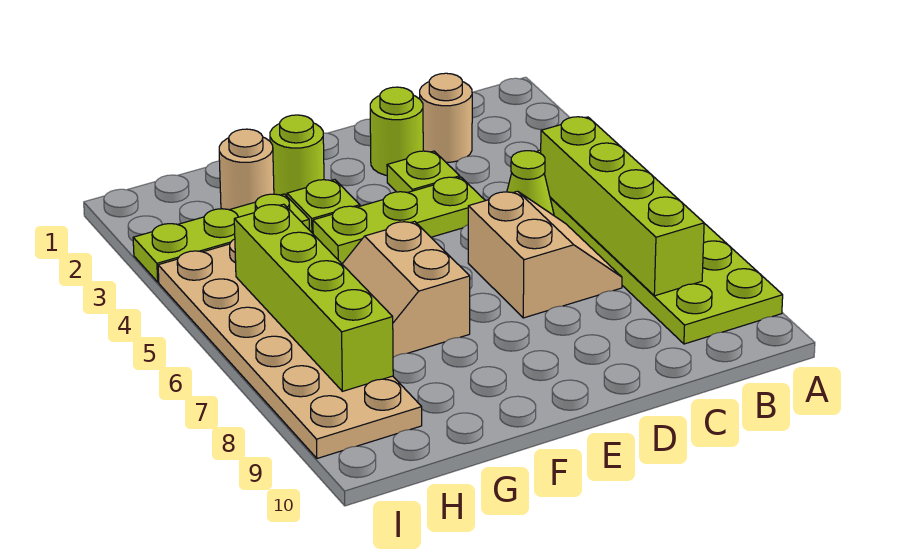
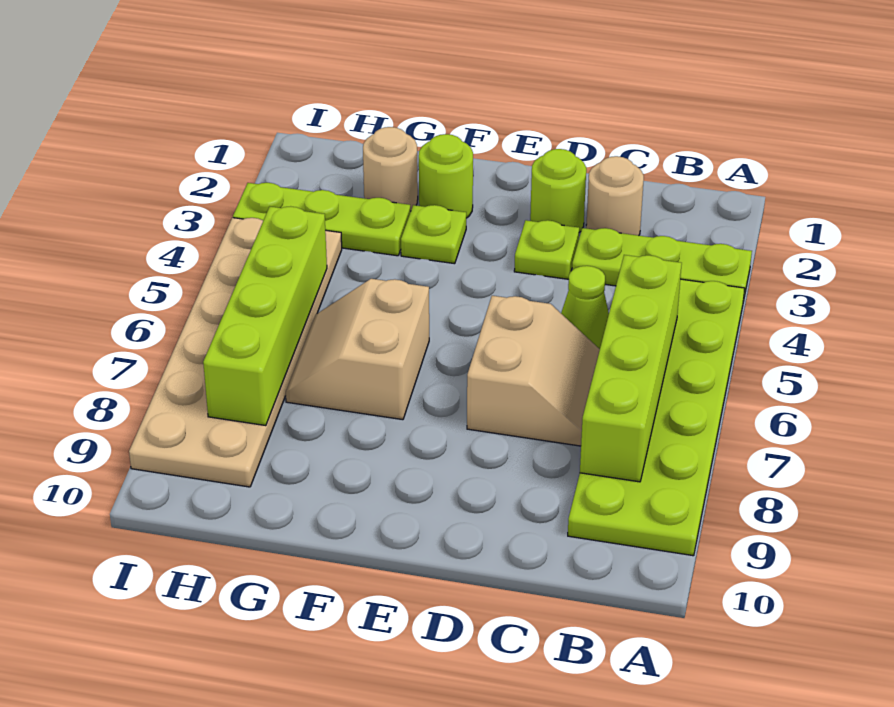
lime plate D4:F4 level 1 -> lime plate A3:C3 level 1

